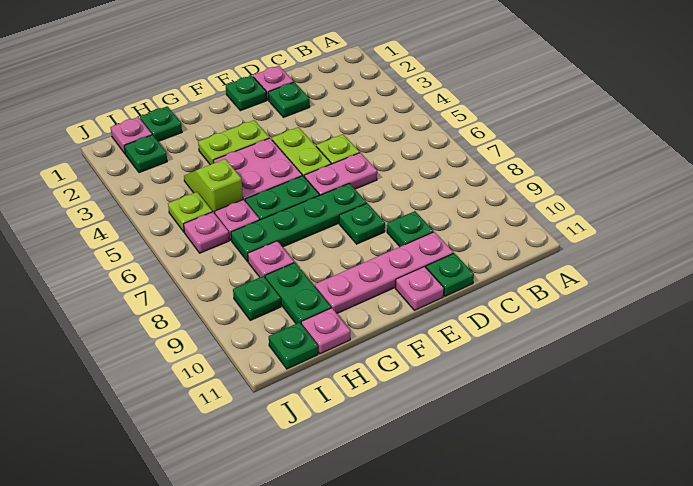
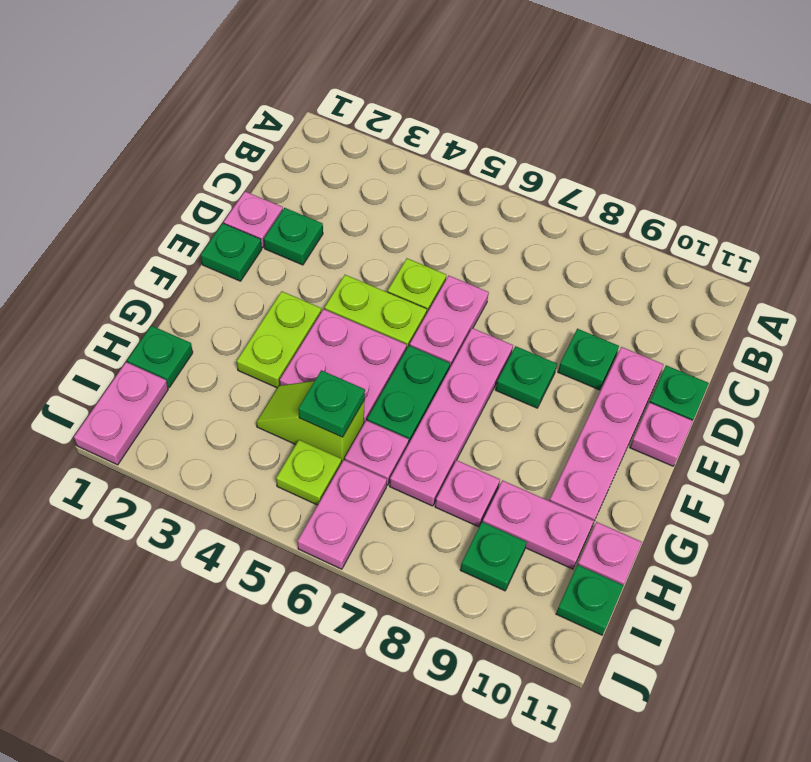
green plate E7:H7 level 1 -> pink plate E7:H7 level 1
green plate H9:H10 level 1 -> pink plate H9:H10 level 1
pink plate I1 level 1 -> pink plate I1:J1 level 1
green plate I2 level 1 -> green plate H5 level 2
pink plate I6 level 1 -> pink plate I6:J6 level 1

